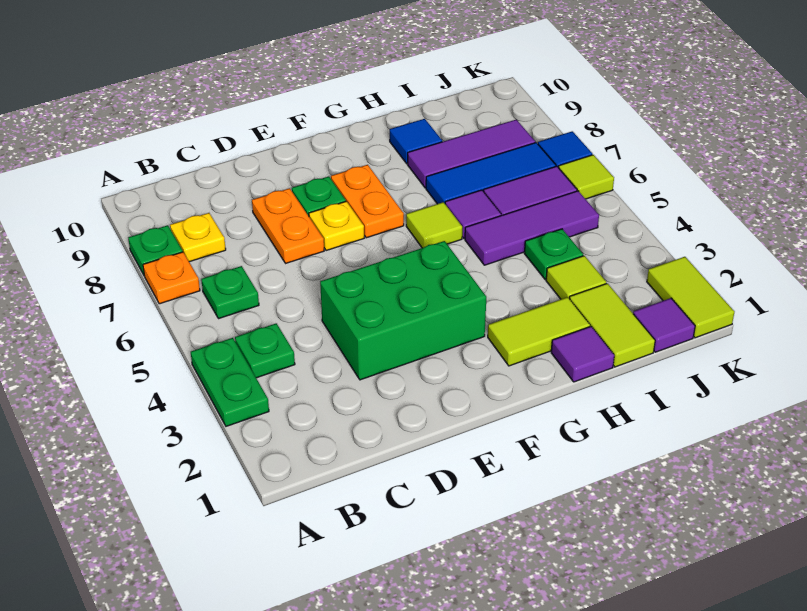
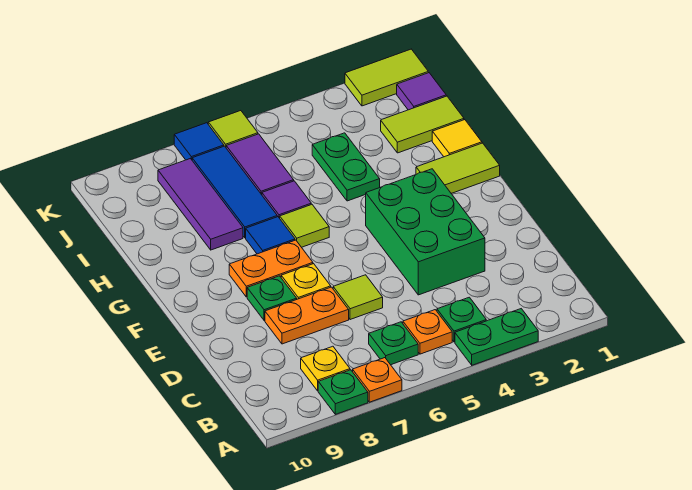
none -> orange plate B5 level 1
lime tile G2:H2 level 1 -> lime tile G1:G2 level 1
purple tile H1 level 1 -> yellow tile H1 level 1
purple tile H5:J5 level 1 -> none
blue tile H9 level 1 -> blue tile G7 level 1
lime tile I3 level 1 -> lime tile D6 level 1
green plate I4 level 1 -> green plate H4:I4 level 1

